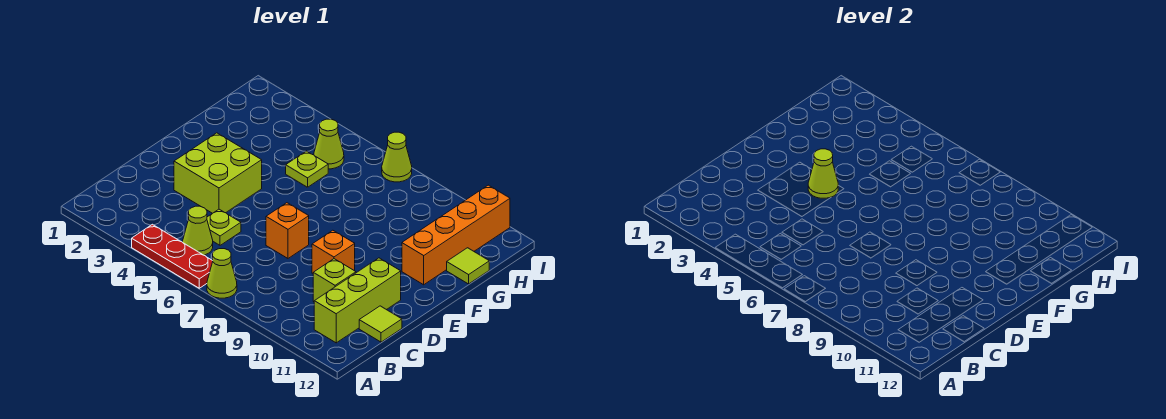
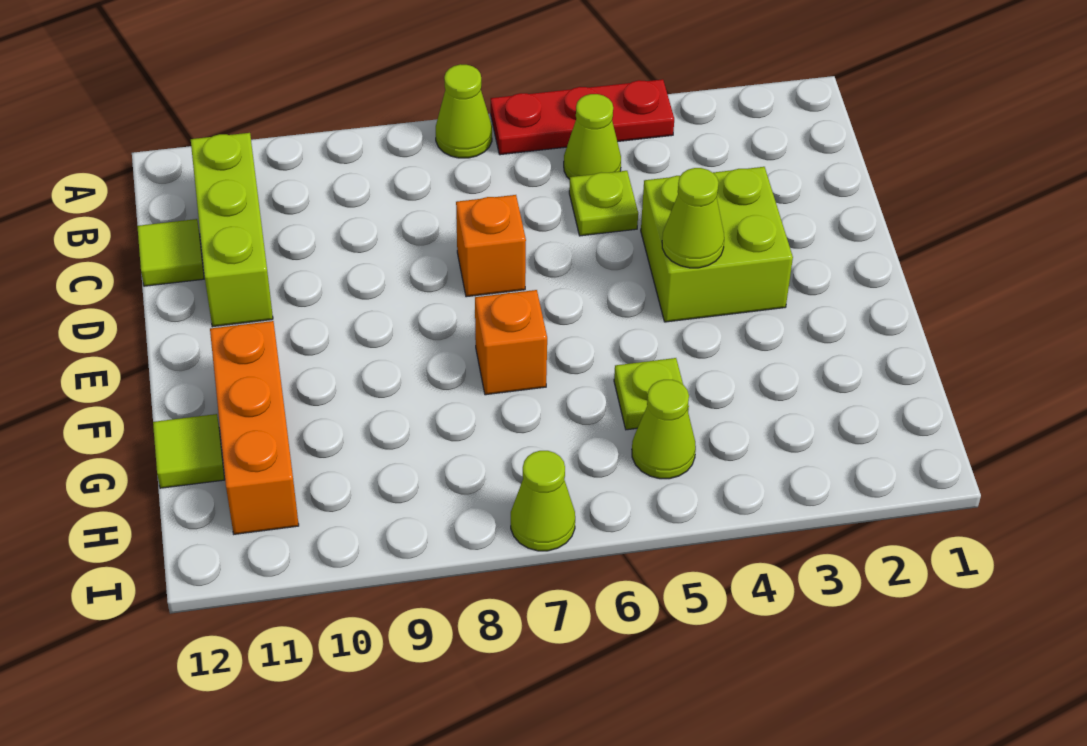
lime brick C10 level 1 -> none
orange brick D9 level 1 -> orange brick F7 level 1
orange brick F11:I11 level 1 -> orange brick F11:H11 level 1

